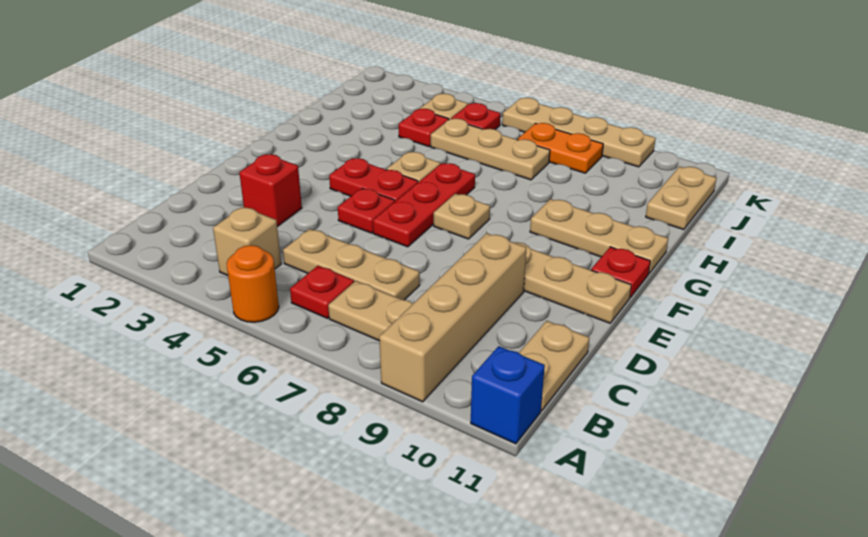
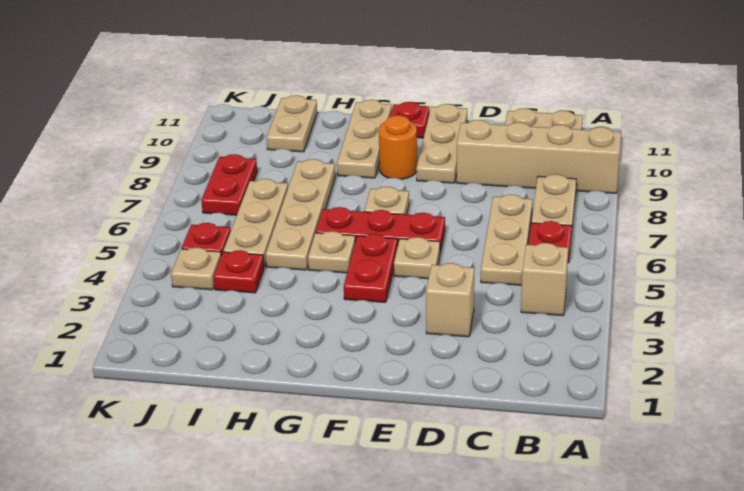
orange round brick A5 level 1 -> orange round brick F9 level 1
blue brick A11 level 1 -> none
red brick D3 level 1 -> tan brick D3 level 1
red plate E5 level 1 -> tan plate E5 level 1
tan plate I11:J11 level 1 -> tan plate I10:I11 level 1
orange plate J7:J8 level 1 -> red plate J7:J8 level 1
tan plate K6:K9 level 1 -> tan plate H5:H8 level 1

